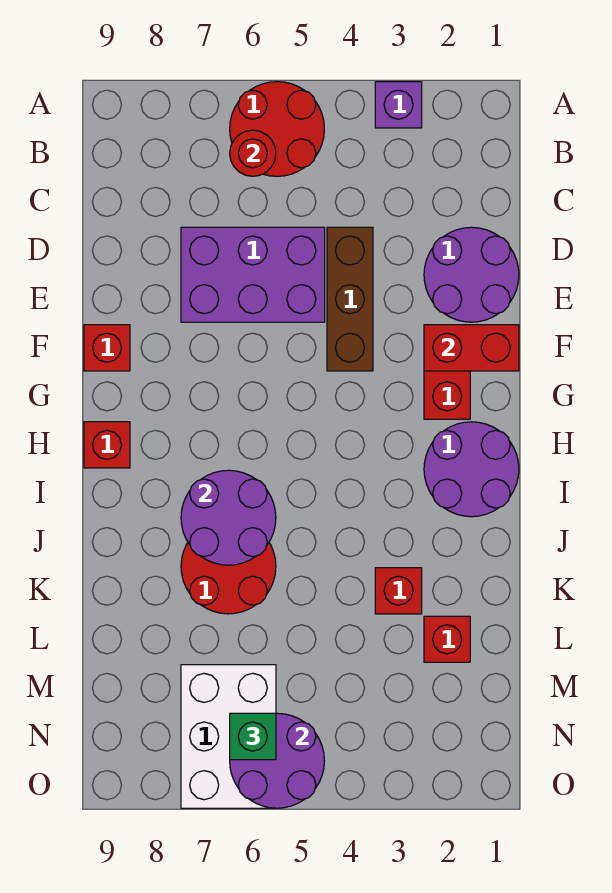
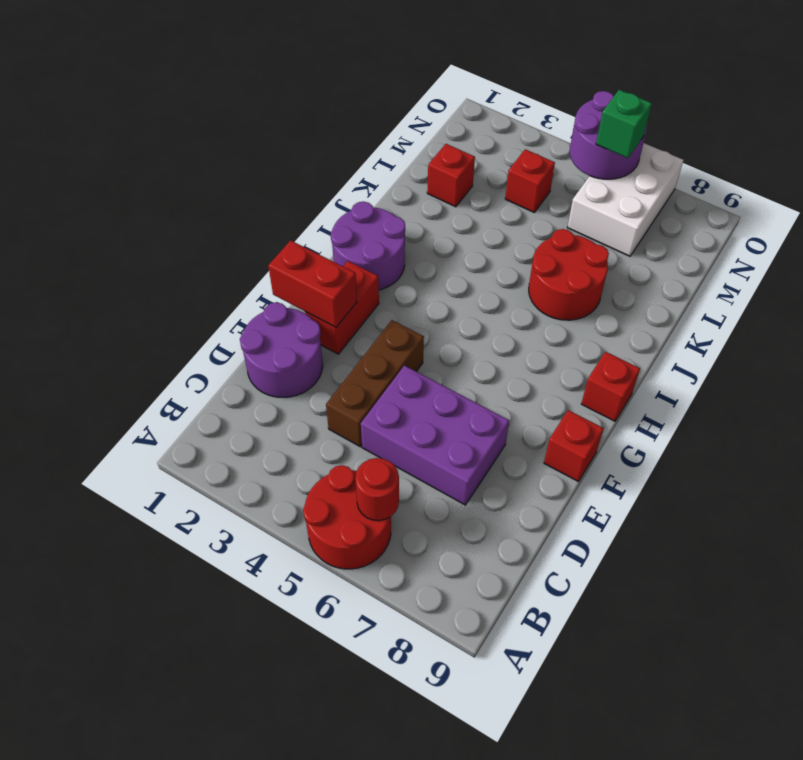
purple brick A3 level 1 -> none
purple round brick I6:J7 level 2 -> none
red brick K3 level 1 -> red brick M4 level 1

